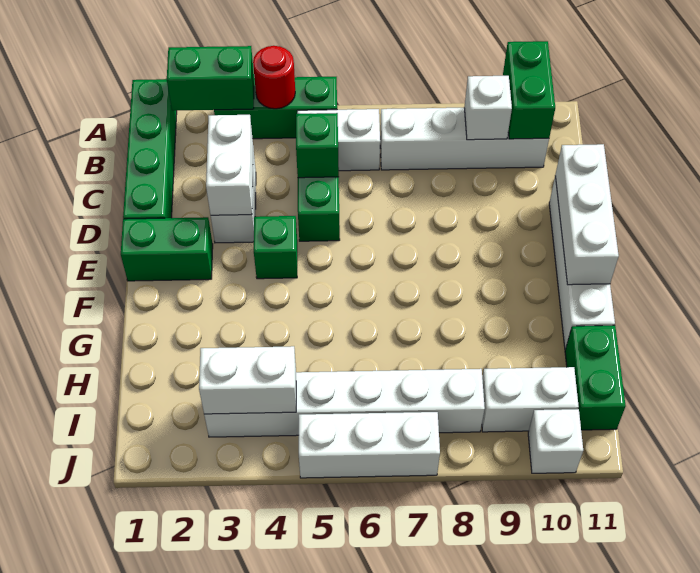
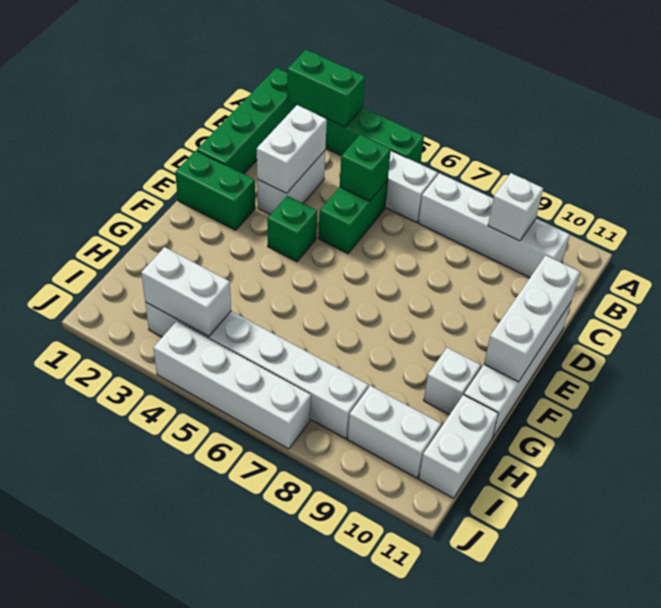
red round brick A4 level 2 -> none
green brick A10:B10 level 2 -> none
green brick H11:I11 level 1 -> white brick H11:I11 level 1
white brick J5:J7 level 1 -> white brick J4:J7 level 1
white brick J10 level 1 -> white brick G10 level 1

